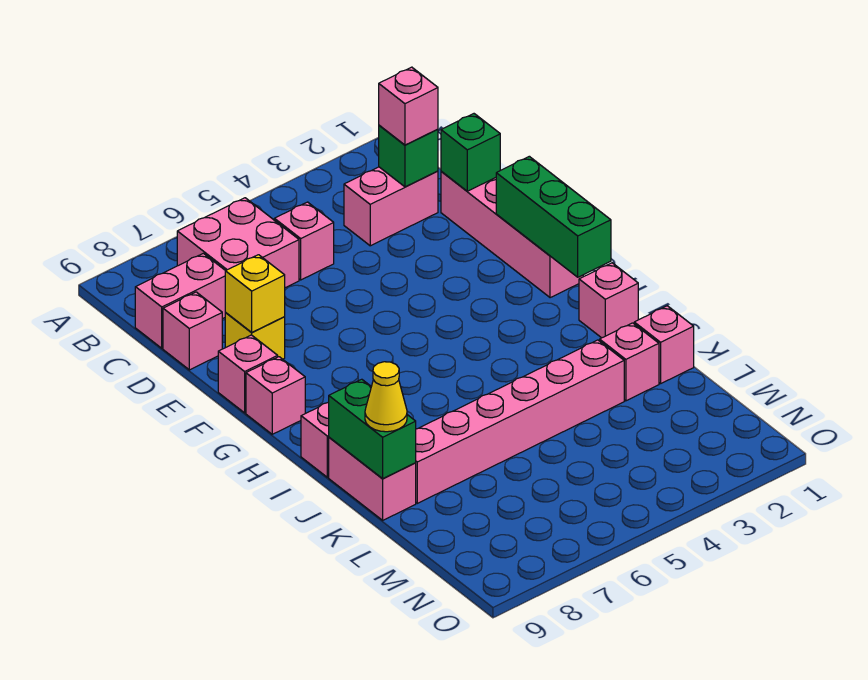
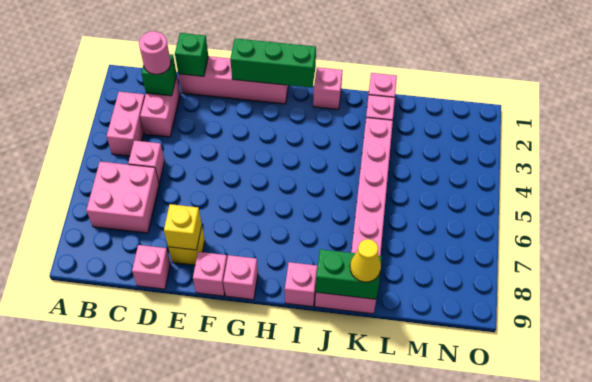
pink brick C2 level 3 -> pink round brick C2 level 3
pink brick C8:C9 level 1 -> pink brick B3:B4 level 1

